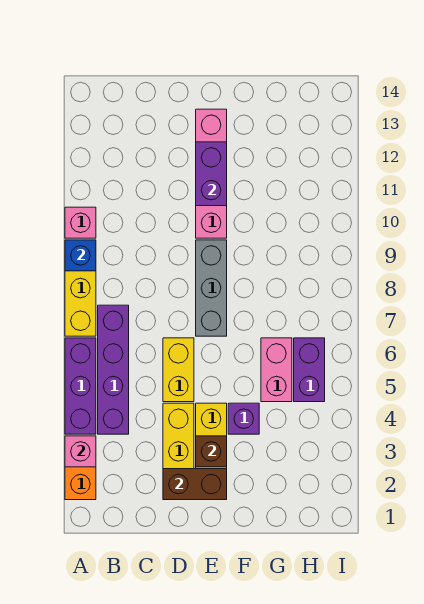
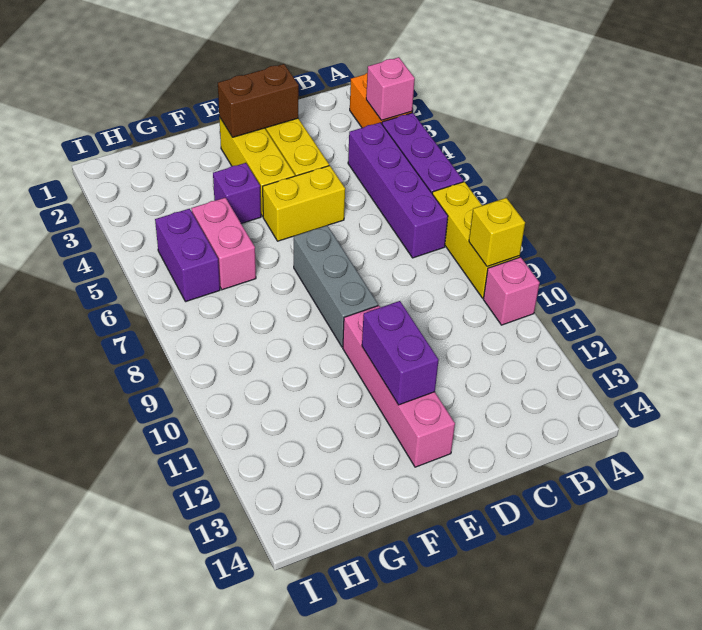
blue brick A9 level 2 -> yellow brick A9 level 2
yellow brick D5:D6 level 1 -> yellow brick D5:E5 level 1
brown brick E3 level 2 -> none

